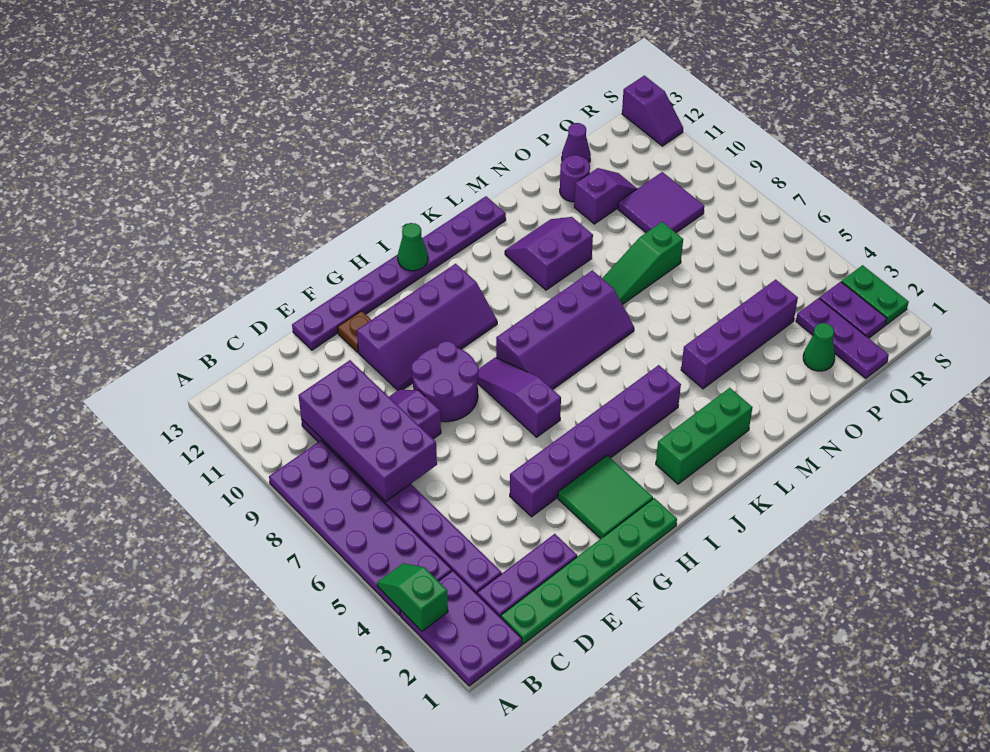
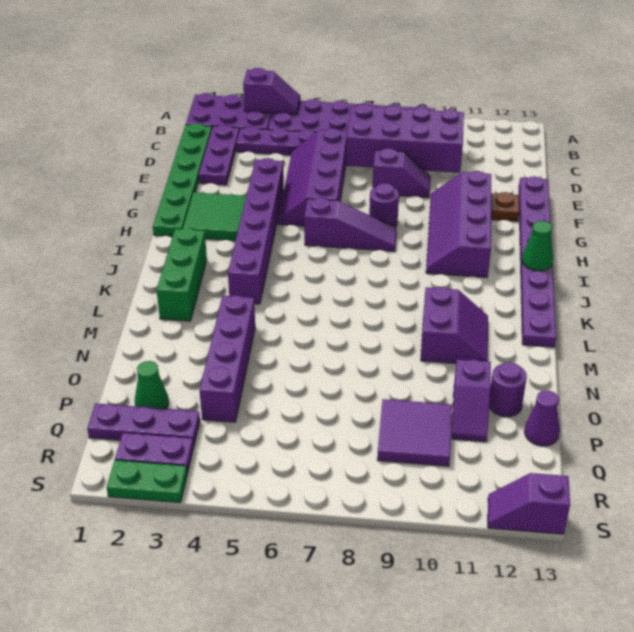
green slope A3:A4 level 2 top 3 -> purple slope A3:A4 level 2 top 3
purple round brick F8:G9 level 1 -> purple round brick G8 level 1
purple slope I7:L8 level 1 top 8 -> purple slope D5:G6 level 1 top 6
green slope M8:O8 level 1 top O -> none

